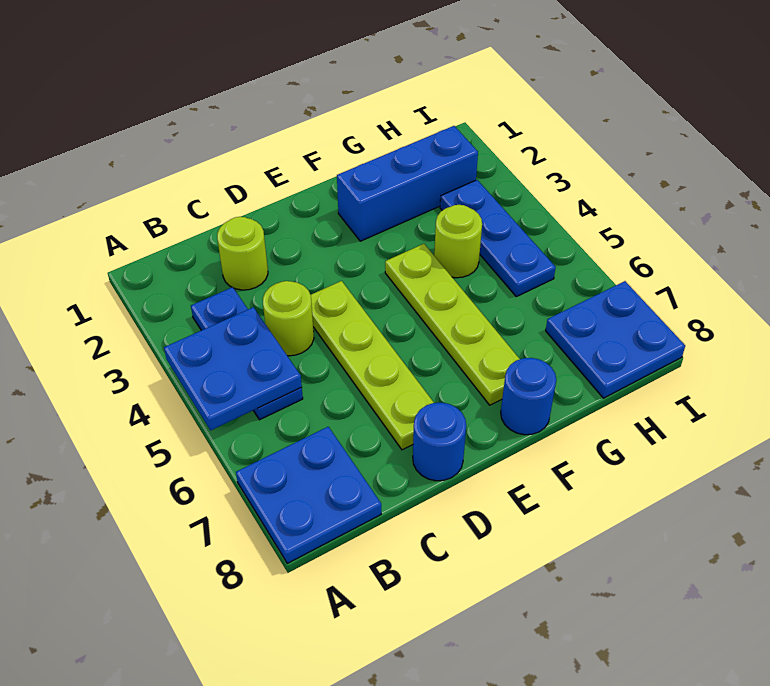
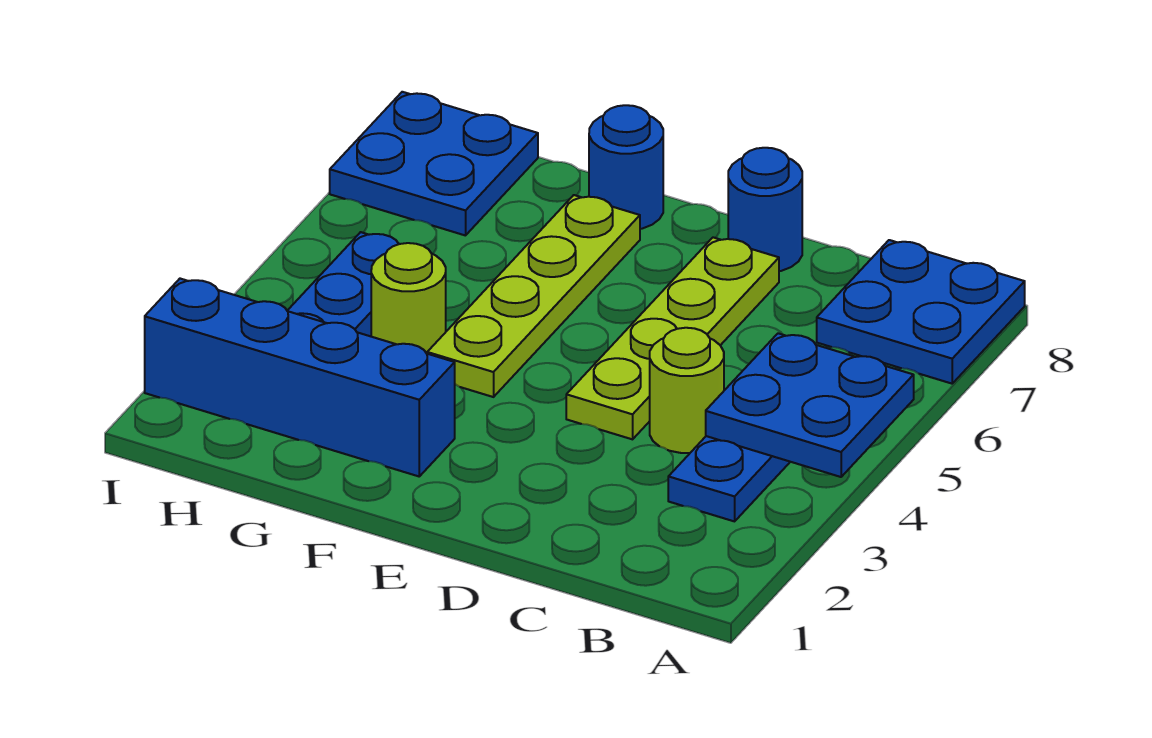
lime round brick C2 level 1 -> none
blue brick F2:H2 level 1 -> blue brick F2:I2 level 1

